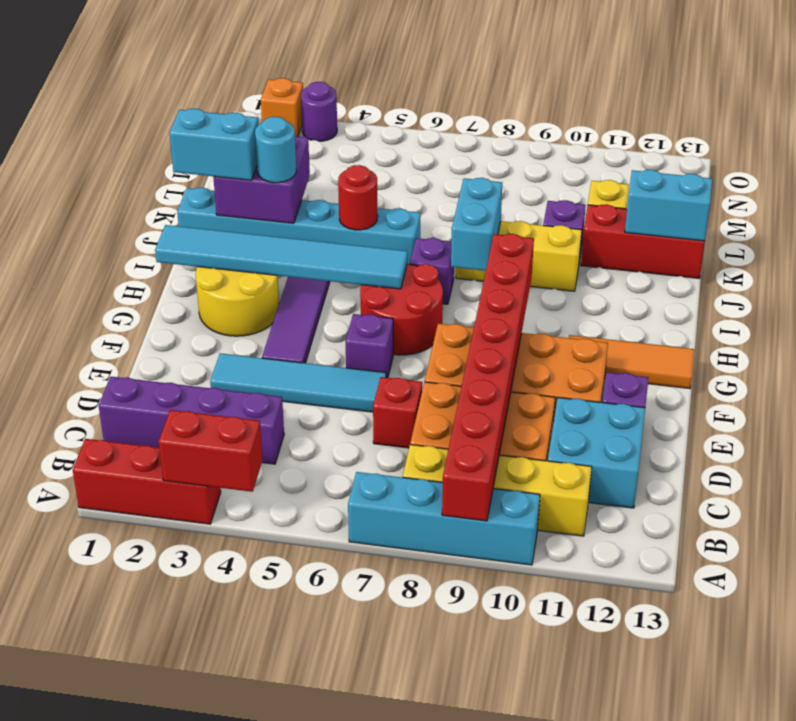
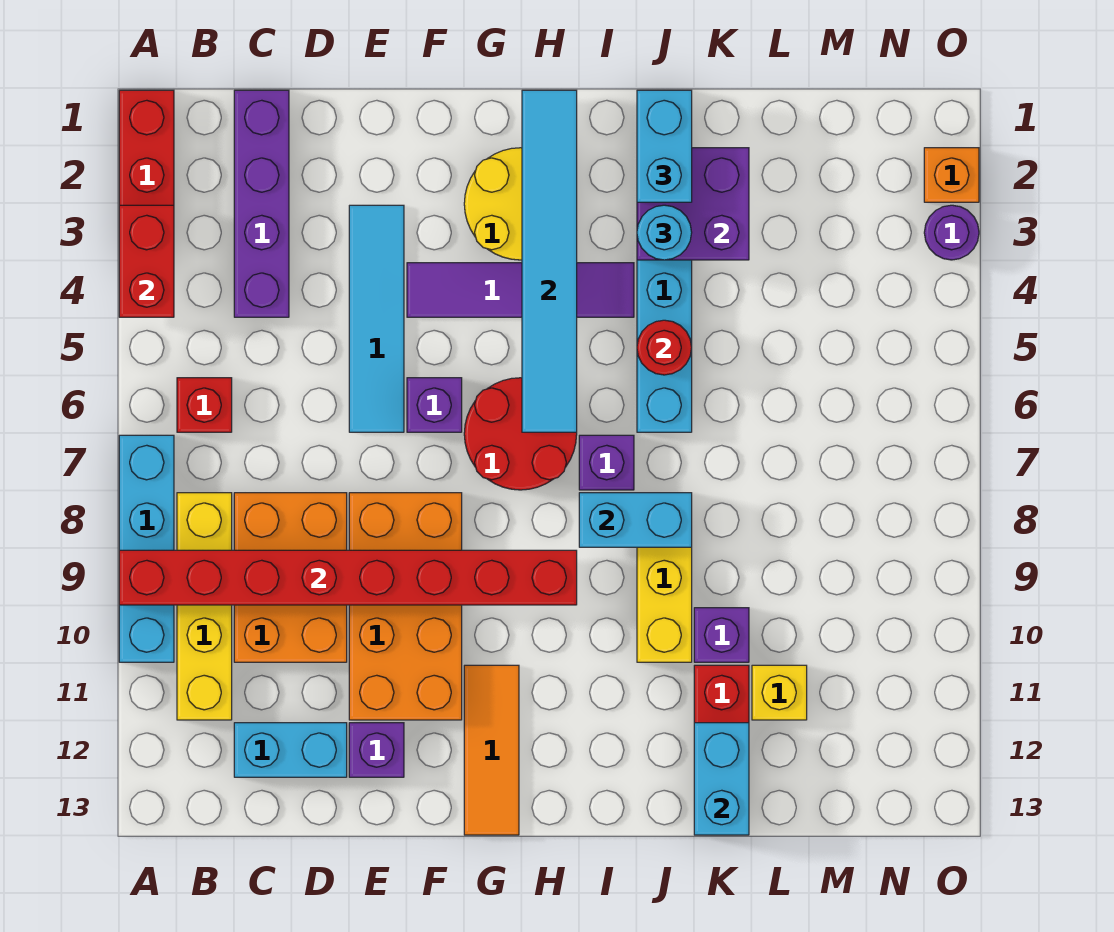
cyan brick C11:D12 level 1 -> cyan brick C12:D12 level 1
red brick D7 level 1 -> red brick B6 level 1

